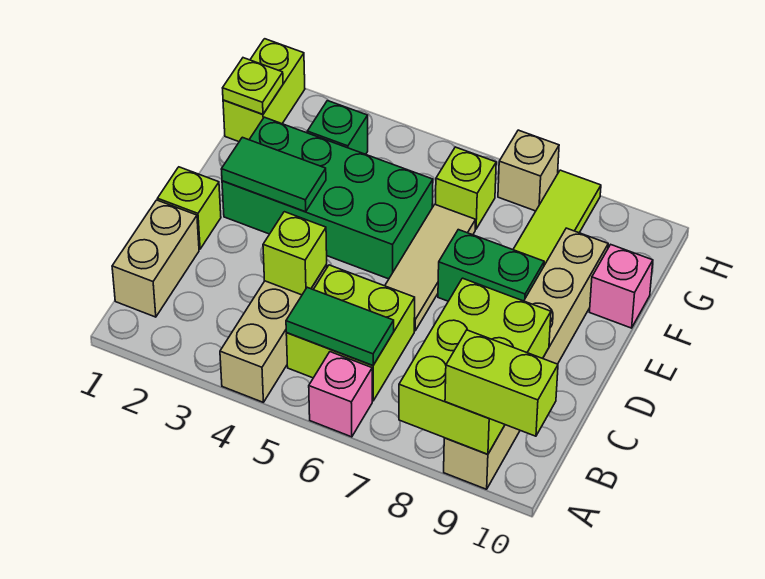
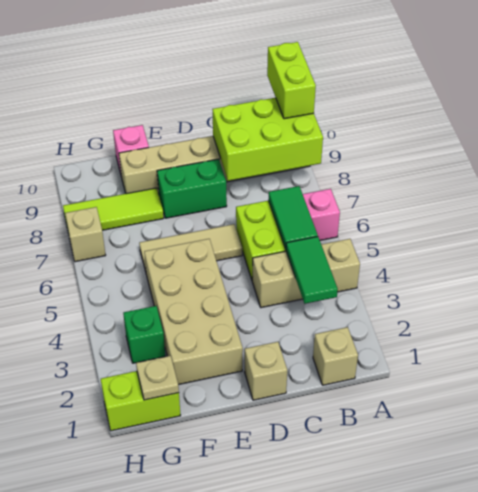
tan brick B1:C1 level 1 -> tan brick B1 level 1
lime brick C4 level 2 -> none
lime brick D1 level 1 -> tan brick D1 level 1
green brick E2:F5 level 1 -> tan brick E2:F5 level 1
green tile E2:E3 level 2 -> green tile B3:B4 level 2
green brick E7:E8 level 1 -> green brick D8:E8 level 1
lime plate G1 level 2 -> tan plate G1 level 2
lime brick G6 level 1 -> none

